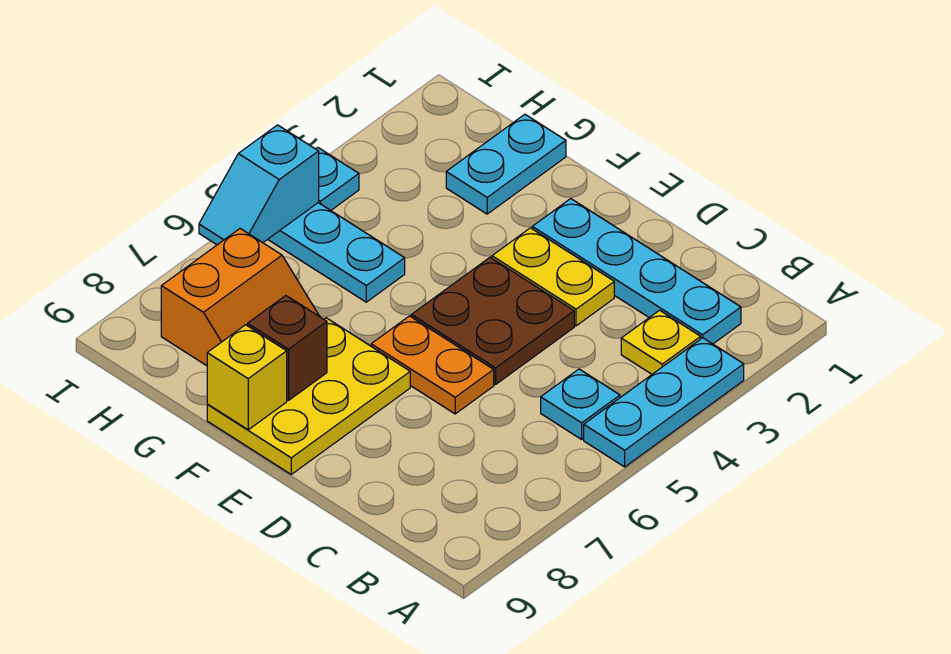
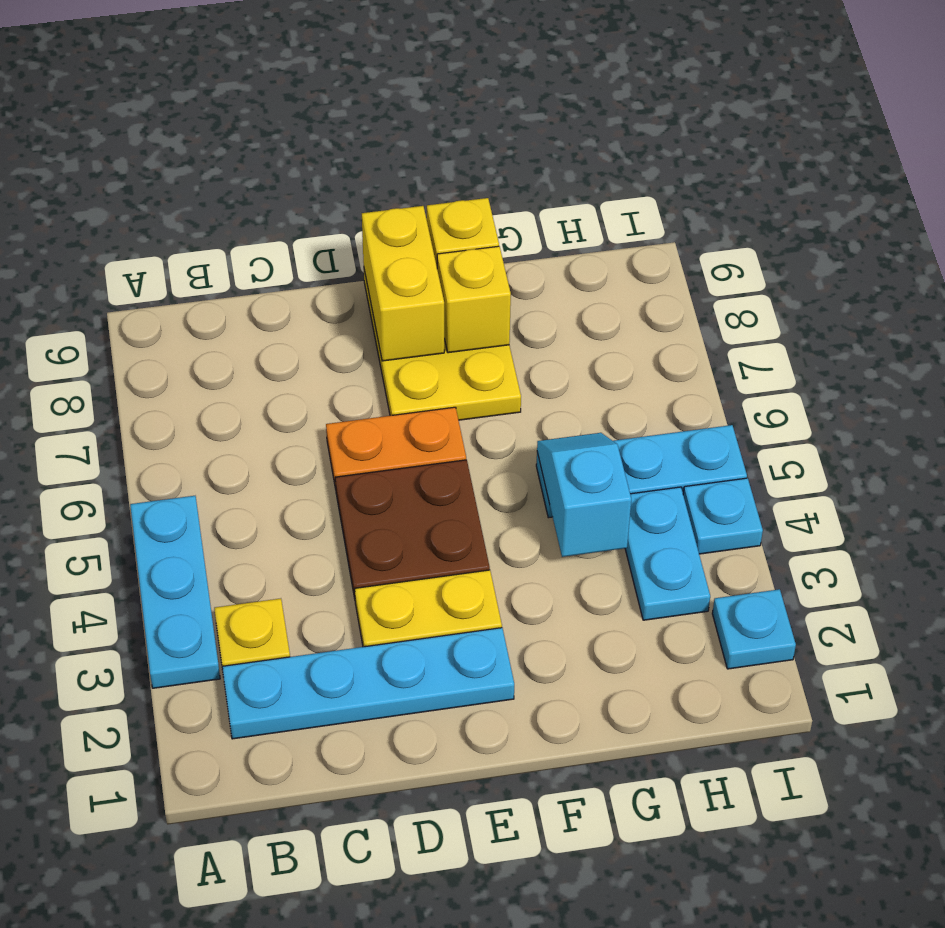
cyan plate B5 level 1 -> cyan plate I2 level 1
none -> yellow brick E8:E9 level 2
brown brick F8 level 2 -> yellow brick F8 level 2
cyan plate G1:G2 level 1 -> cyan plate H3:H4 level 1
orange slope G7:H8 level 1 top H -> none
cyan slope I5:I6 level 2 top 5 -> cyan slope G4:G5 level 2 top 4

